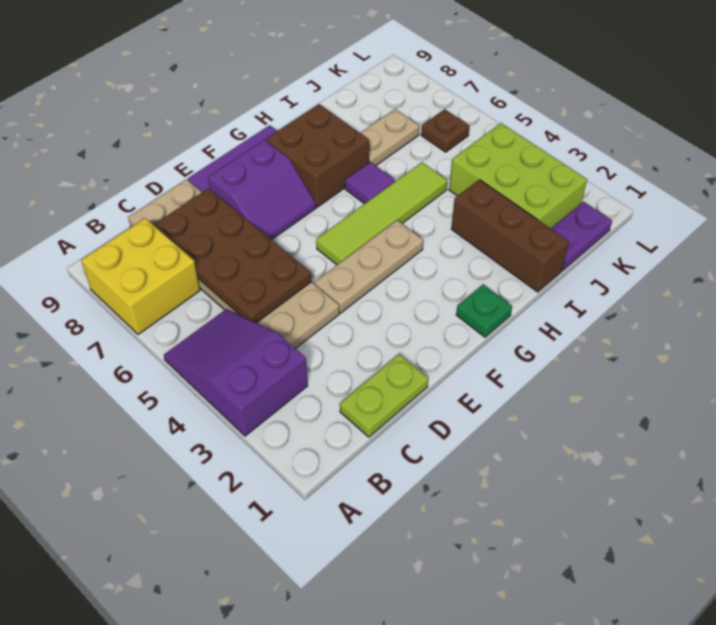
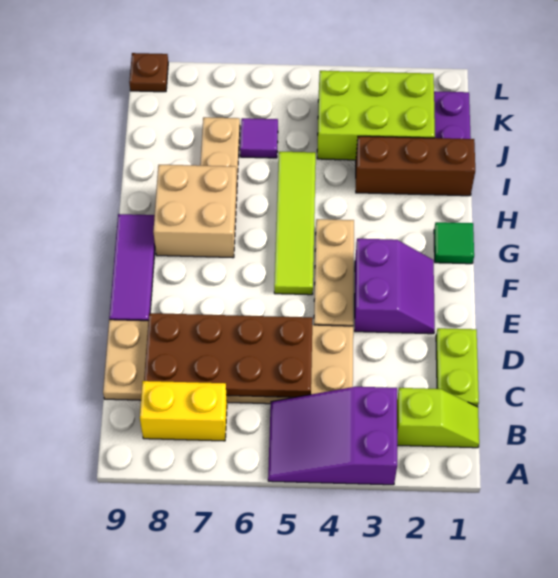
yellow brick A7:B8 level 1 -> yellow brick B7:B8 level 1
none -> lime slope B1:B2 level 1 top 2
purple slope E7:F8 level 1 top 8 -> purple slope E2:F3 level 1 top 3
green plate G1 level 1 -> green tile G1 level 1
brown brick G7:H8 level 1 -> tan brick G7:H8 level 1
purple tile H6 level 1 -> purple tile J6 level 1
brown plate K6 level 1 -> brown plate L9 level 1

